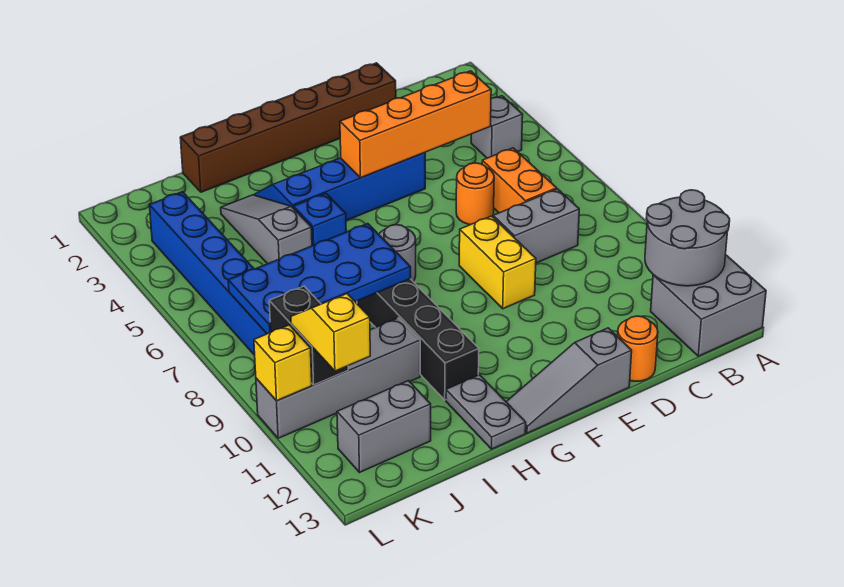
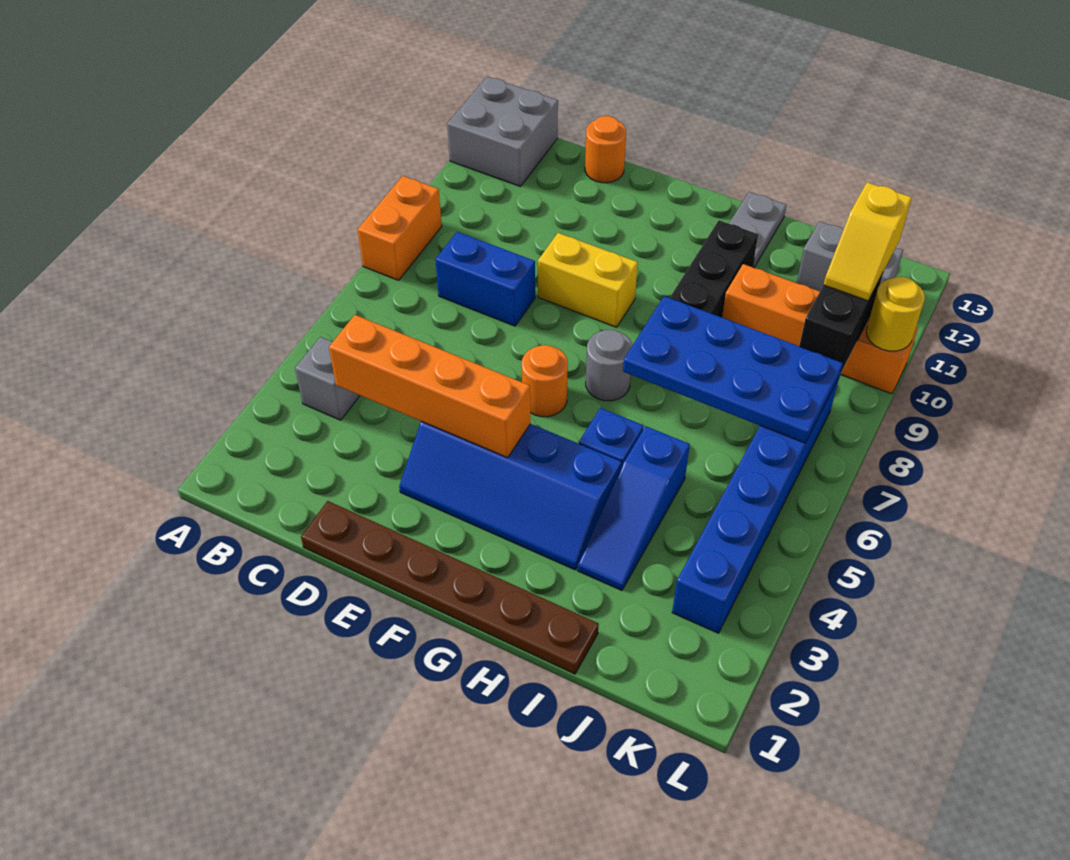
grey round brick A11:B12 level 2 -> none
orange brick C6:C7 level 1 -> orange brick A8:A9 level 1
grey brick C8:D8 level 1 -> blue brick C8:D8 level 1
brown brick D1:I1 level 1 -> brown plate D1:I1 level 1
orange round brick D6 level 1 -> orange round brick F6 level 1
yellow brick E8:E9 level 1 -> yellow brick E9:F9 level 1
grey slope E13:G13 level 1 top E -> none
grey slope I3:I5 level 1 top 5 -> blue slope I3:I5 level 1 top 5
grey brick I10:L10 level 1 -> orange brick I10:L10 level 1
yellow brick L10 level 2 -> yellow round brick L10 level 2

